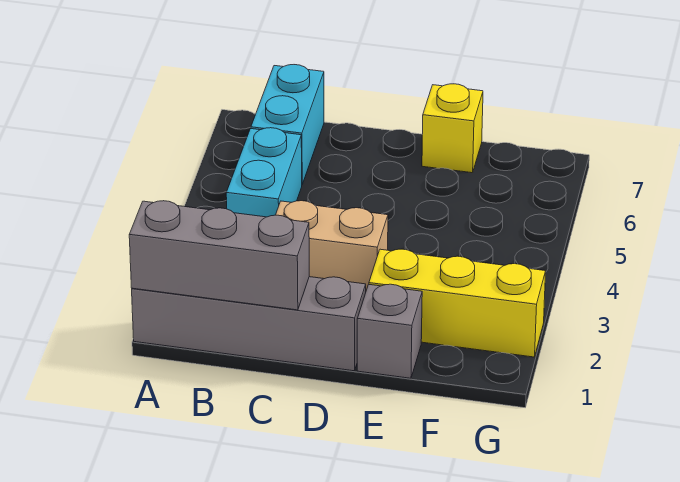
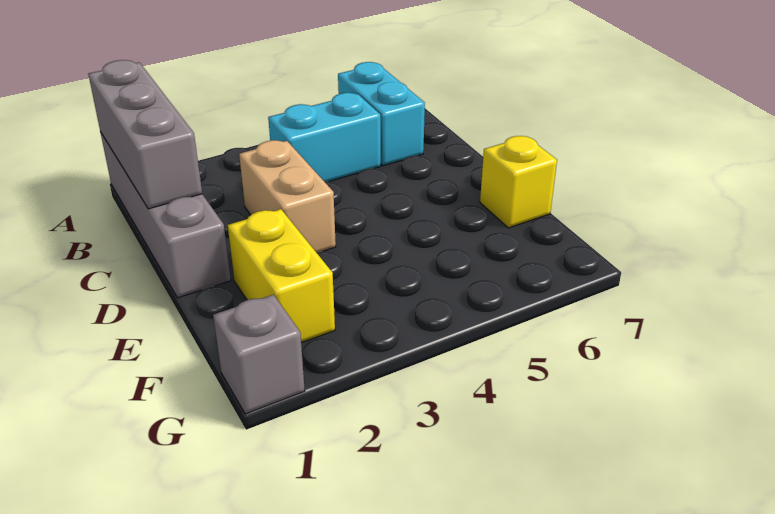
cyan brick B6:B7 level 1 -> cyan brick A6:B6 level 1
grey brick E1 level 1 -> grey brick G1 level 1
yellow brick E2:G2 level 1 -> yellow brick E2:F2 level 1

